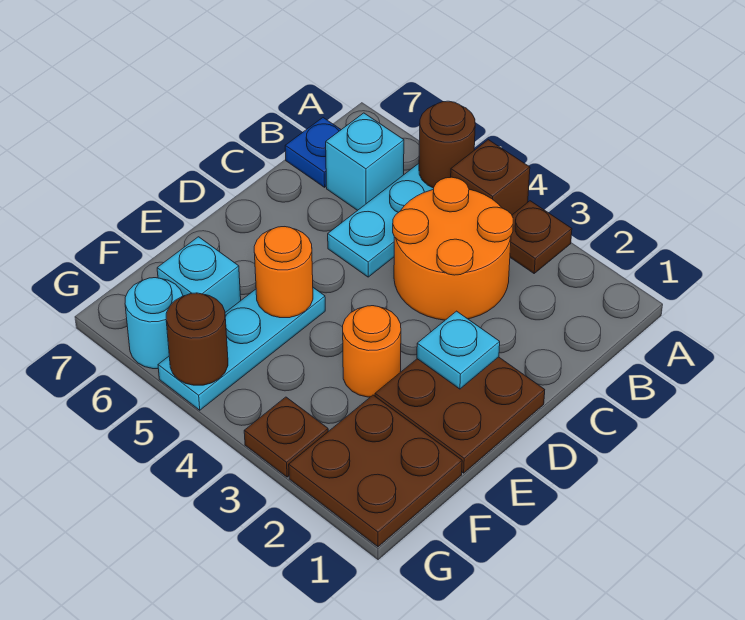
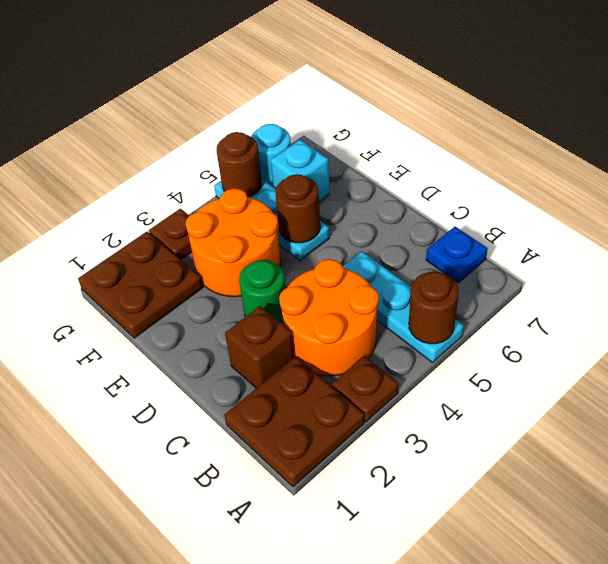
brown brick A4 level 1 -> brown brick C2 level 1
cyan brick B6 level 1 -> none
brown plate D1:E2 level 1 -> brown plate A1:B2 level 1
cyan plate D2 level 2 -> none
none -> green round brick D3 level 1
orange round brick E3 level 1 -> orange round brick E3:F4 level 1
orange round brick E5 level 2 -> brown round brick E5 level 2

